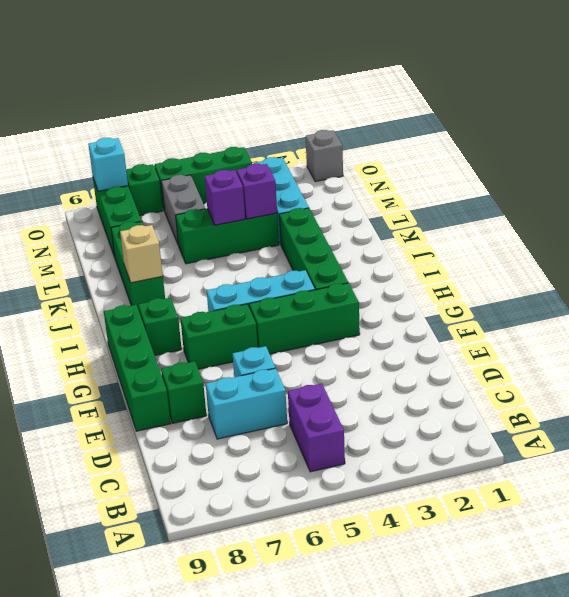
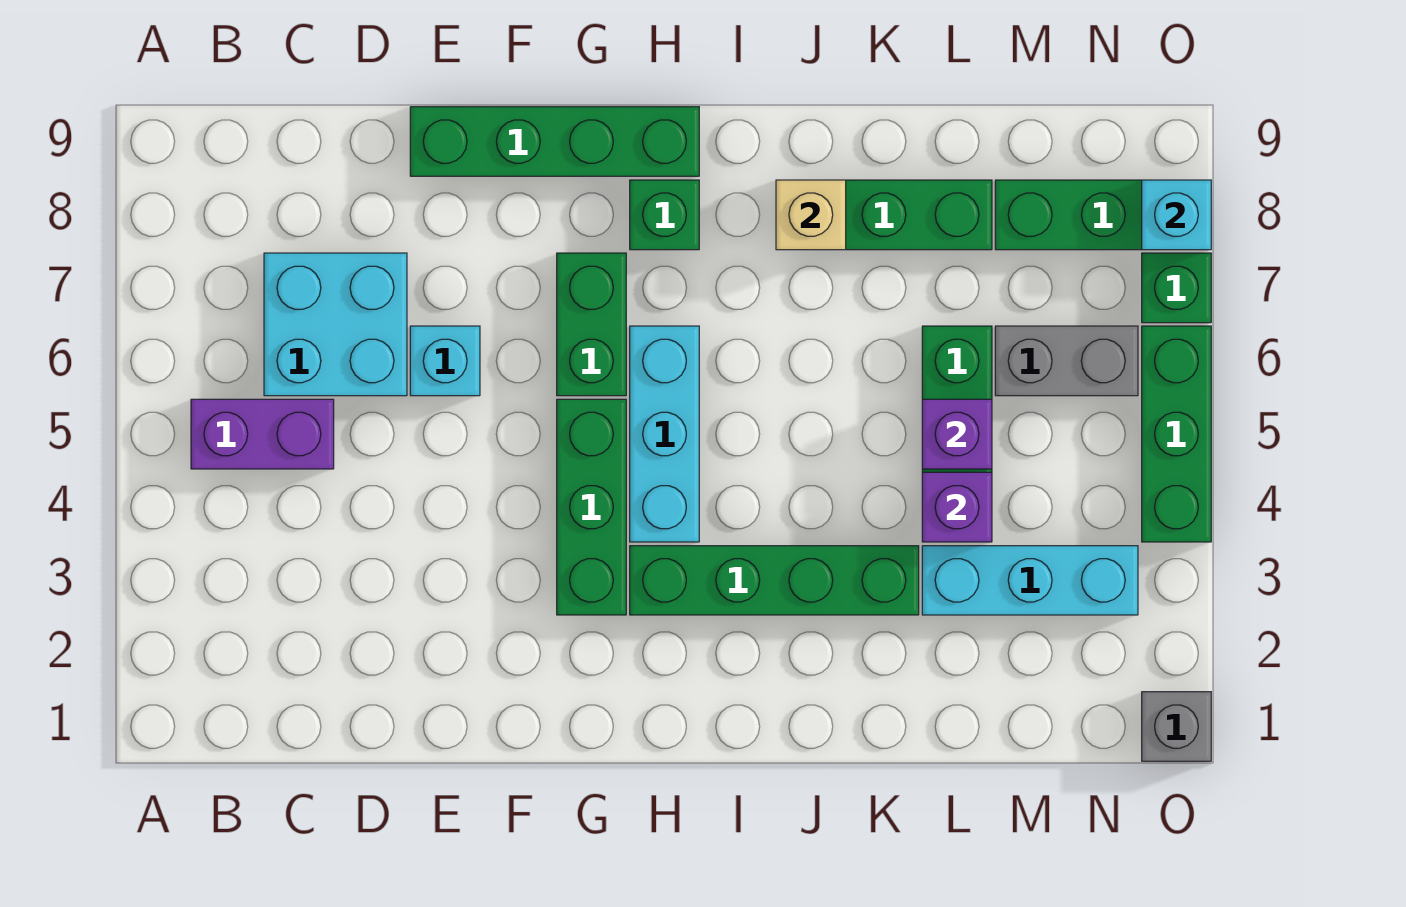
cyan brick D6:D7 level 1 -> cyan brick C6:D7 level 1
green brick E8 level 1 -> none

